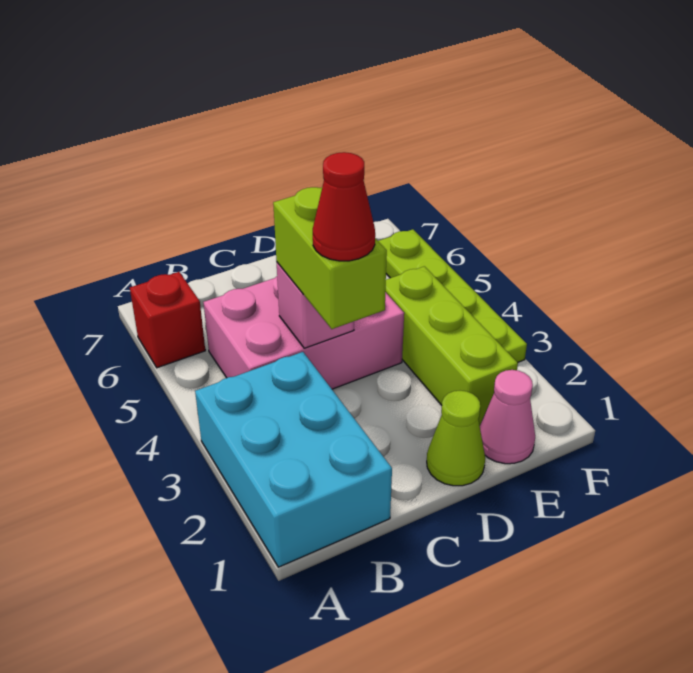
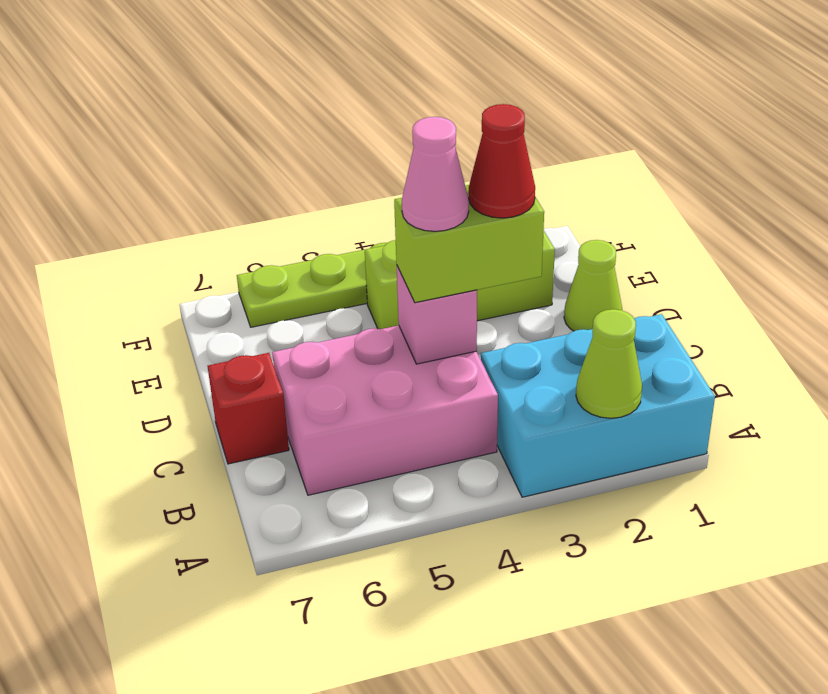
none -> lime cone A2 level 2
red brick A6 level 1 -> red brick C7 level 1
pink brick B4:D5 level 1 -> pink brick B4:C6 level 1
pink cone E1 level 1 -> pink cone C4 level 4

